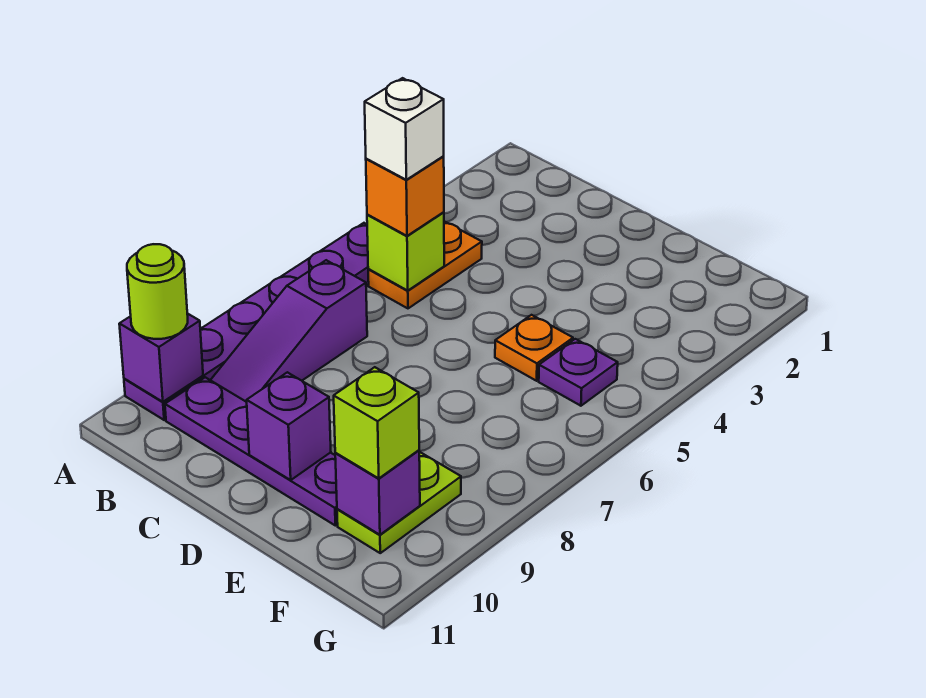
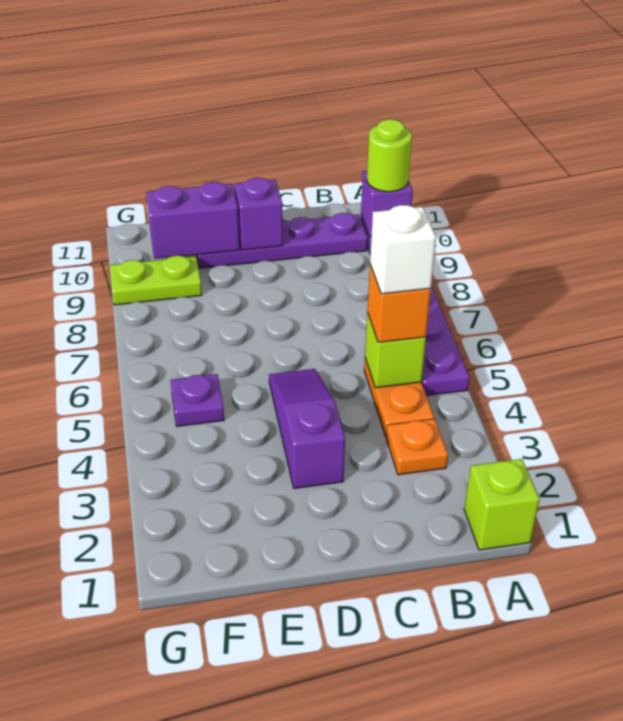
purple slope B7:B9 level 1 top 7 -> purple slope D3:D5 level 1 top 3
orange plate E5 level 1 -> orange plate B3 level 1
lime plate F9:F10 level 1 -> lime plate F9:G9 level 1
purple brick F10 level 2 -> purple brick E10:F10 level 2
lime brick F10 level 3 -> lime brick A1 level 1

